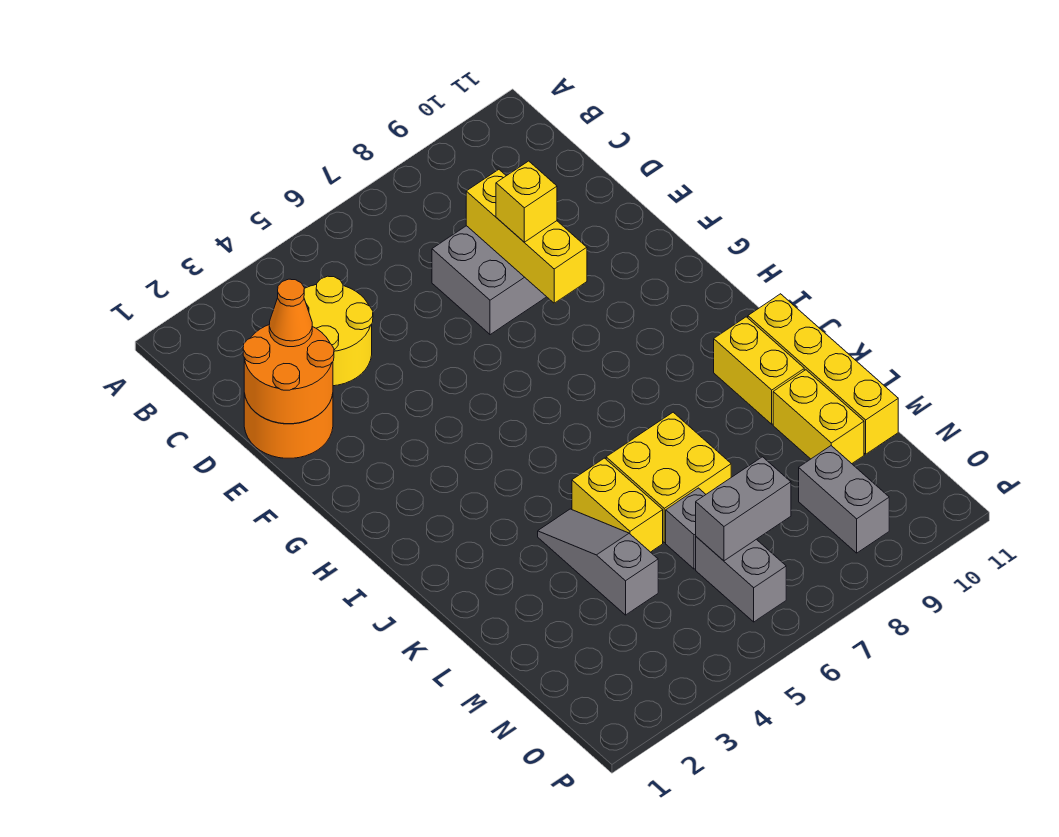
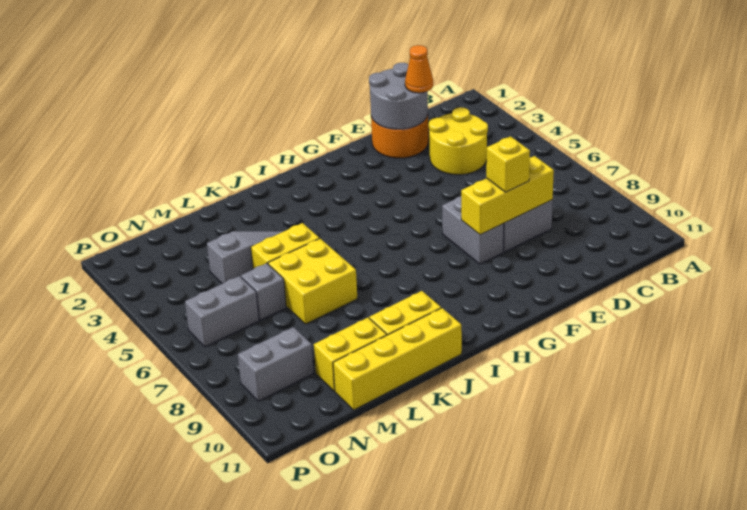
orange round brick D1:E2 level 2 -> grey round brick D1:E2 level 2
grey brick N6:N7 level 2 -> grey brick F7:F8 level 1

